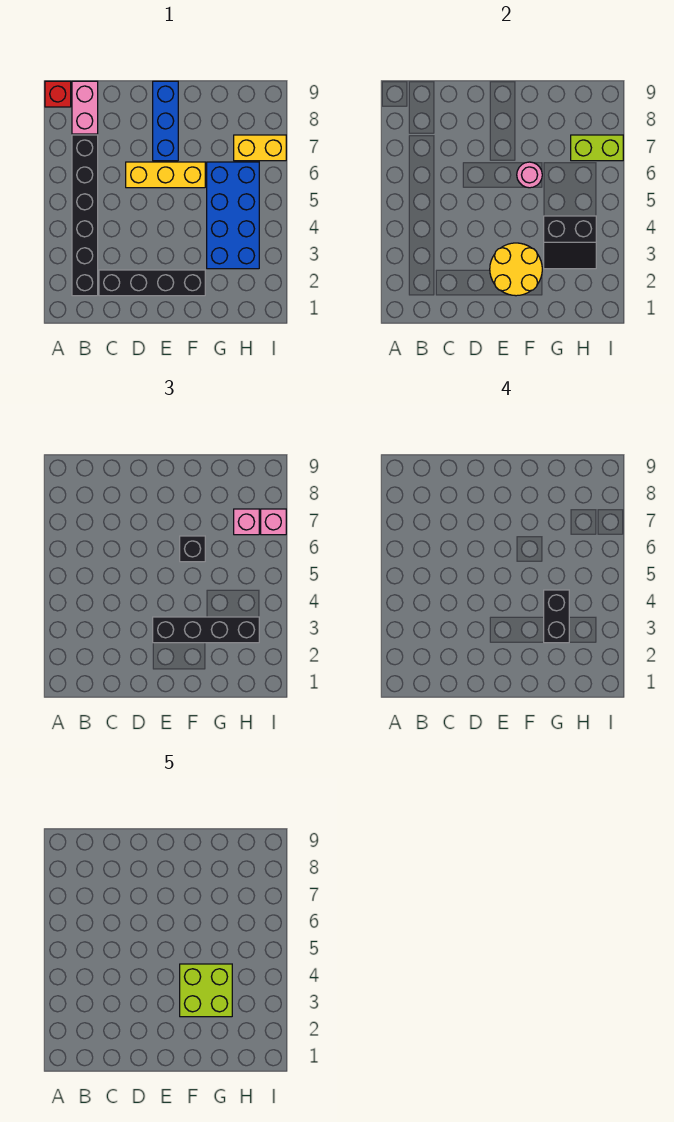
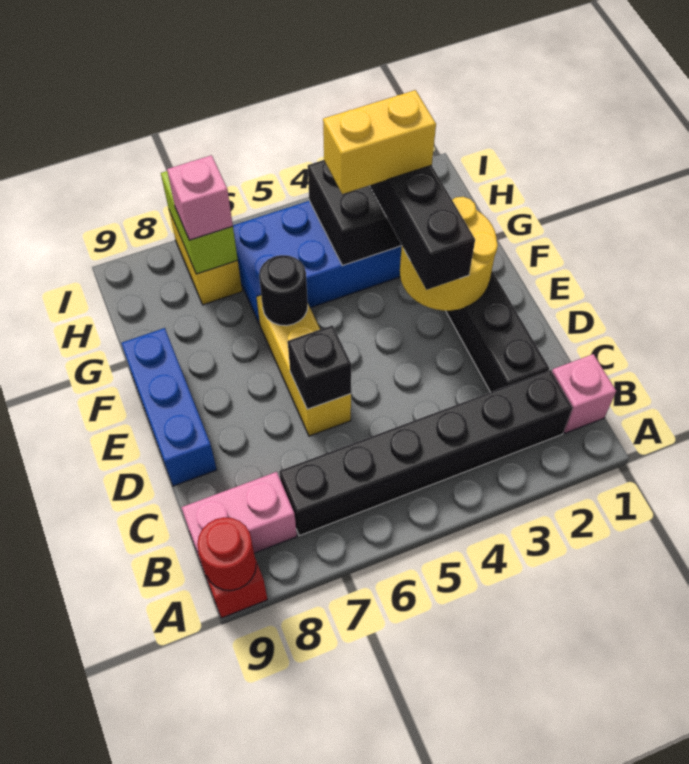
none -> red round brick A9 level 2
blue brick E7:E9 level 1 -> blue brick D9:F9 level 1
lime brick F3:G4 level 5 -> none
pink round brick F6 level 2 -> black round brick F6 level 2
black brick F6 level 3 -> black brick D6 level 2
black brick G3:G4 level 4 -> yellow brick G3:G4 level 4
pink brick I7 level 3 -> pink brick B1 level 1

